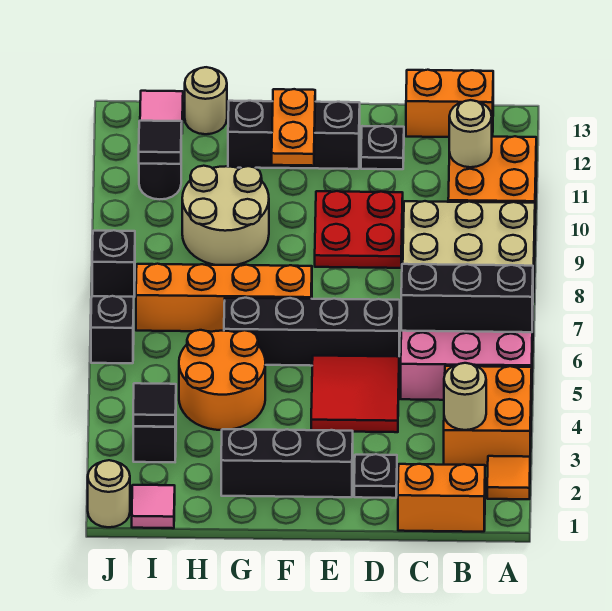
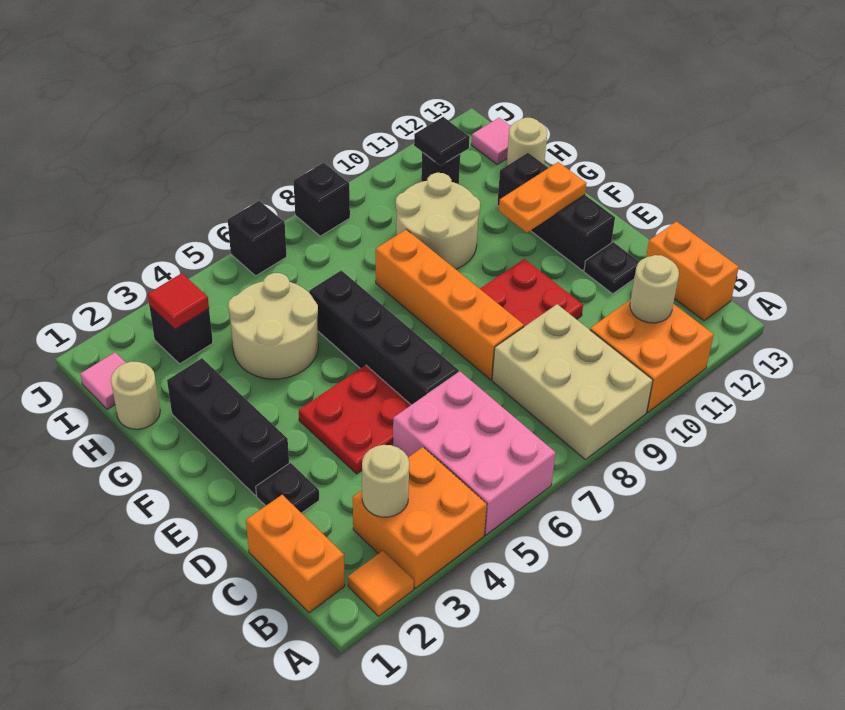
black brick A6:C6 level 2 -> none
red tile D4:E5 level 1 -> red plate D4:E5 level 1
orange brick F7:I7 level 1 -> orange brick D8:G8 level 1
orange round brick G4:H5 level 1 -> tan round brick G4:H5 level 1
black tile I3 level 2 -> red tile I3 level 2
tan round brick J1 level 1 -> tan round brick H1 level 1

